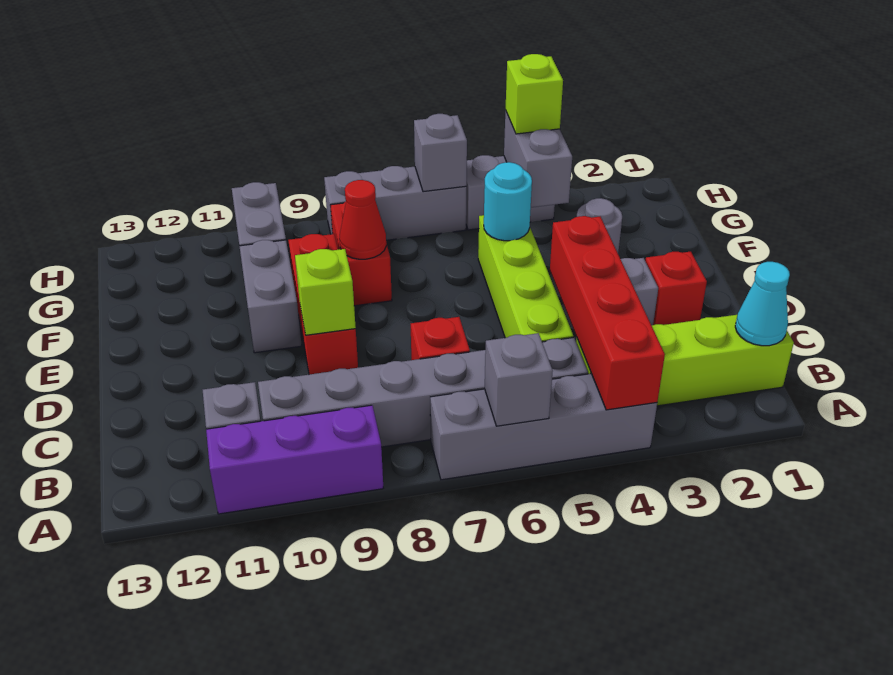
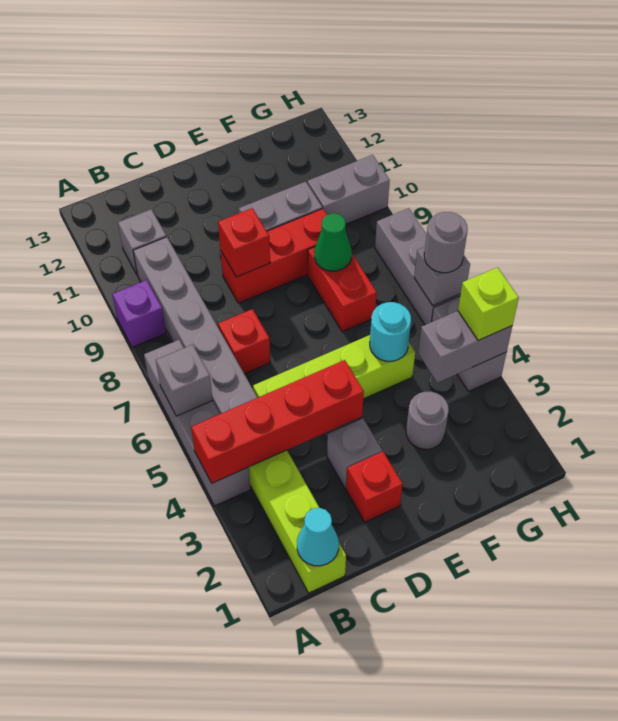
purple brick A9:A11 level 1 -> purple brick A9 level 1
lime brick D9 level 2 -> red brick D9 level 2
red brick F8:G8 level 1 -> red brick F7:F8 level 1
red cone F8 level 2 -> green cone F8 level 2
none -> grey round brick H6 level 3

